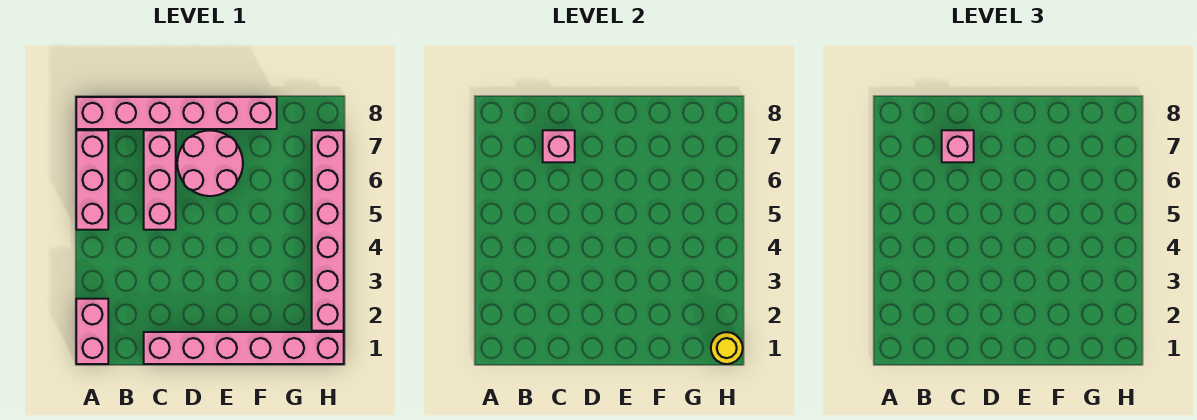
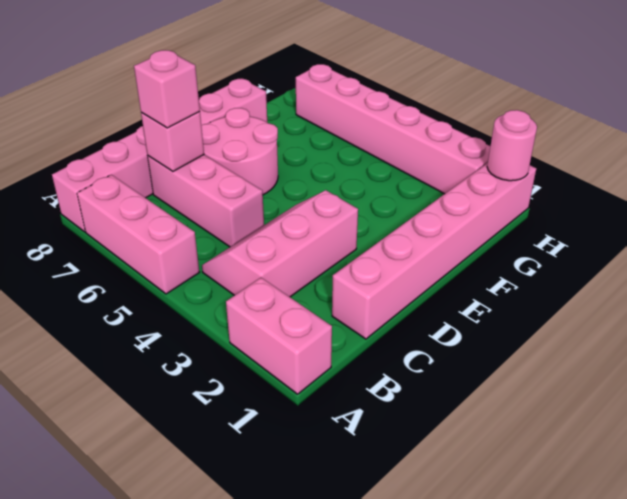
none -> pink slope B3:D4 level 1 top 3
yellow round brick H1 level 2 -> pink round brick H1 level 2

